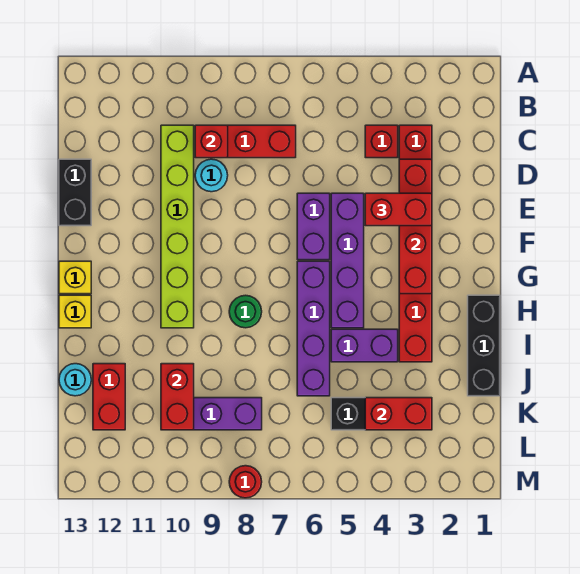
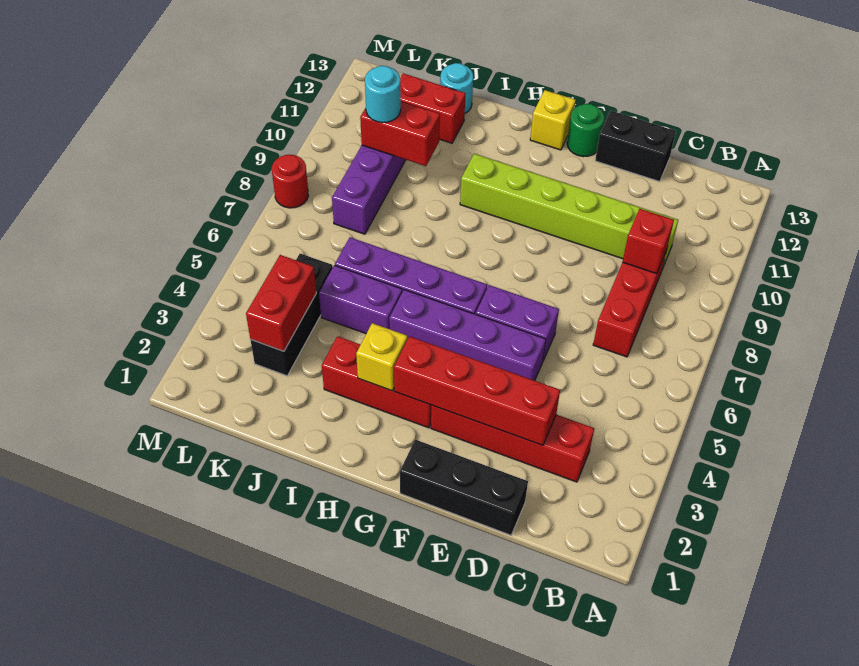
red brick C4 level 1 -> none
cyan round brick D9 level 1 -> cyan round brick K10 level 3
red brick E3:E4 level 3 -> none
black brick H1:J1 level 1 -> black brick D1:F1 level 1
green round brick H8 level 1 -> green round brick F13 level 1
yellow brick H13 level 1 -> yellow brick H3 level 2
purple brick I4:I5 level 1 -> purple brick I5:J5 level 1

